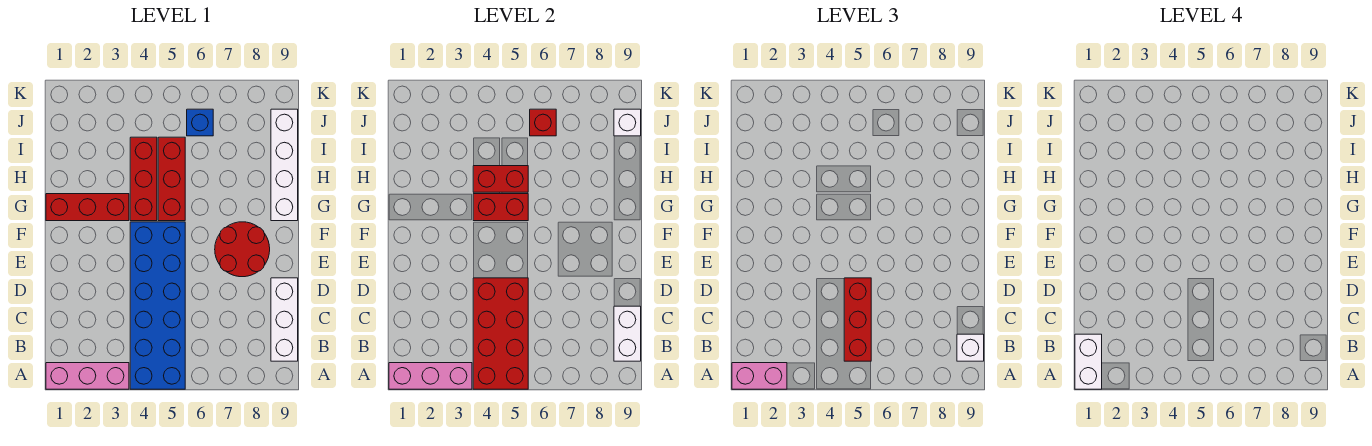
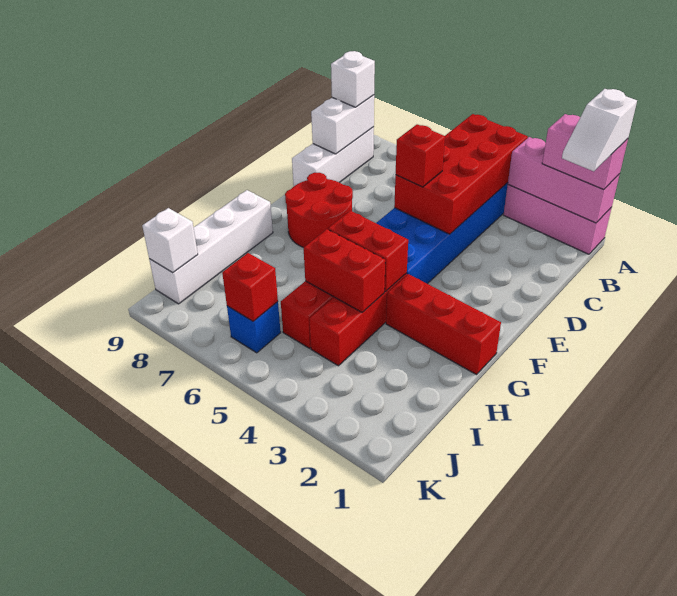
white brick A1:B1 level 4 -> white slope A1:B1 level 4 top A
red brick B5:D5 level 3 -> red brick D5 level 3

